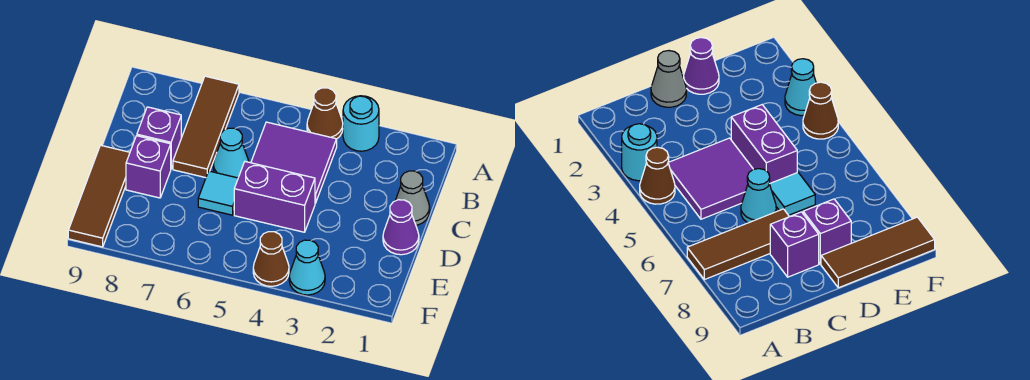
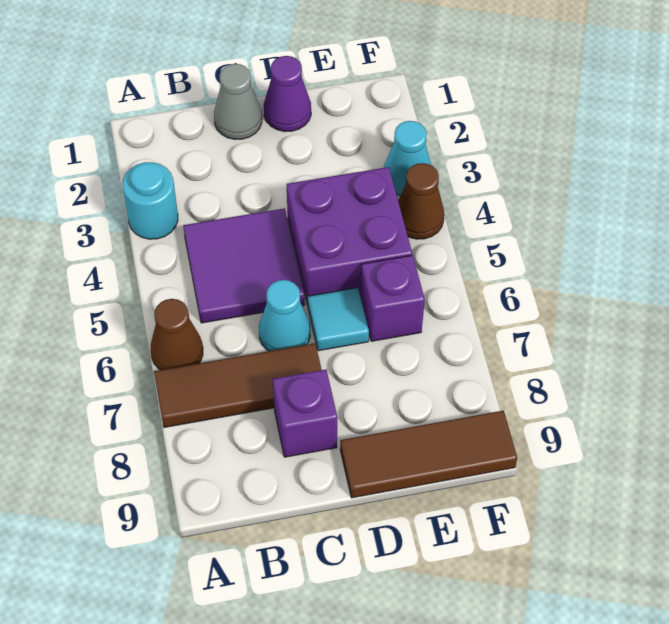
brown cone A4 level 1 -> brown cone A6 level 1
purple brick D4:D5 level 1 -> purple brick D4:E5 level 1
purple brick D8 level 1 -> purple brick E6 level 1

